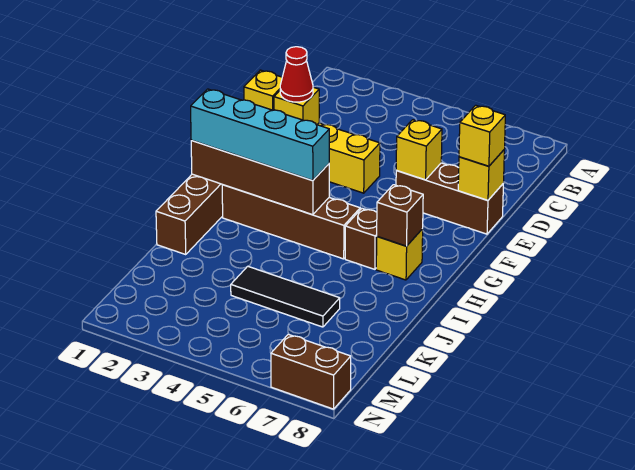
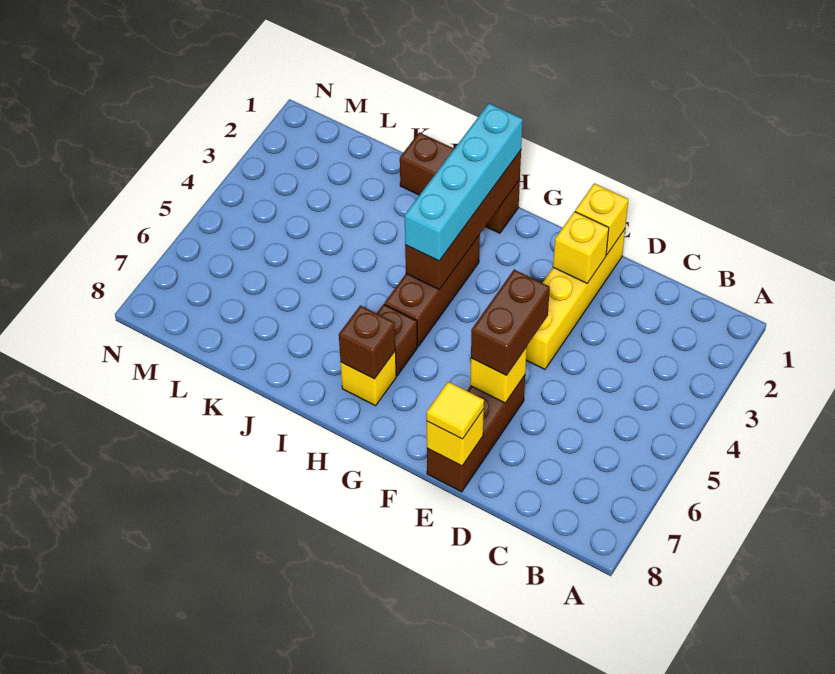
red cone E2 level 3 -> none
yellow brick E8 level 3 -> yellow tile E8 level 3
brown brick H2:H5 level 1 -> brown brick H3:H5 level 1
black tile K4:K6 level 1 -> none
brown brick N7:N8 level 1 -> brown brick E5:E6 level 3

